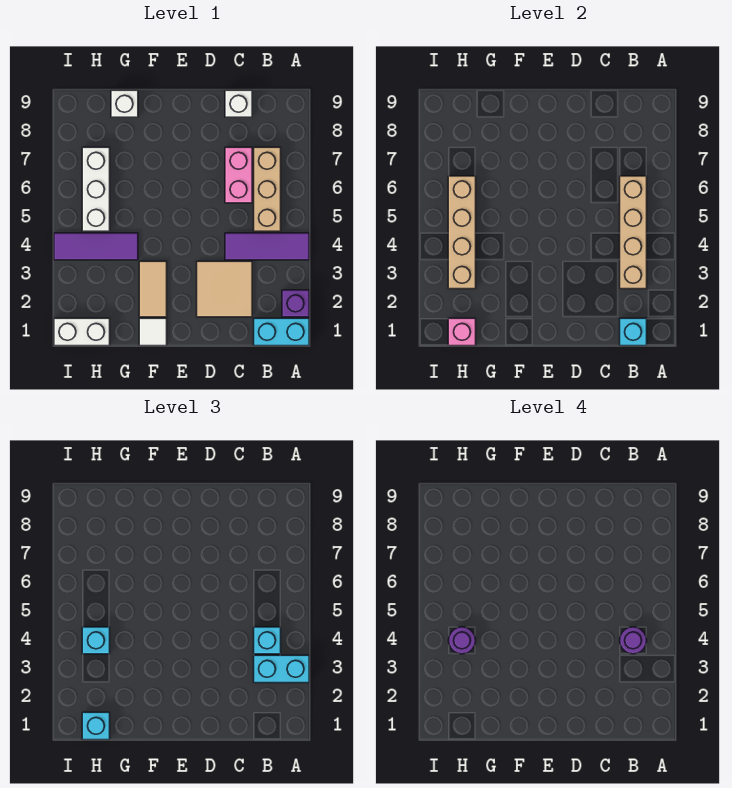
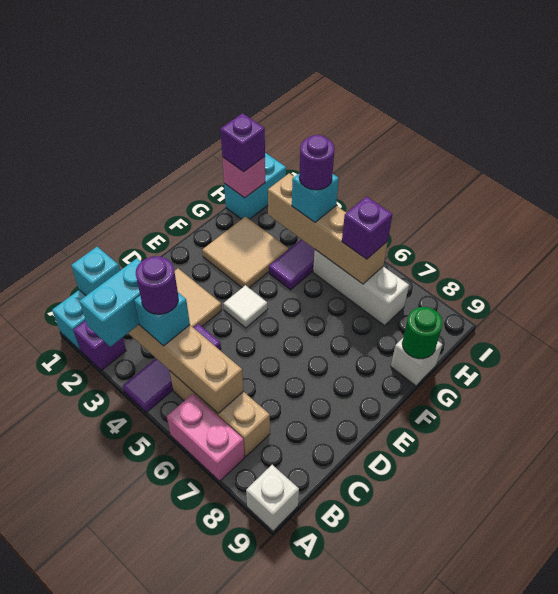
pink brick C6:C7 level 1 -> pink brick A6:A7 level 1
white brick C9 level 1 -> white brick A9 level 1
white tile F1 level 1 -> white tile E4 level 1
tan tile F2:F3 level 1 -> tan tile F2:G3 level 1
none -> green round brick G9 level 2
white brick H1:I1 level 1 -> cyan brick H1:I1 level 1
cyan brick H1 level 3 -> purple brick H1 level 3
none -> purple brick H6 level 3

